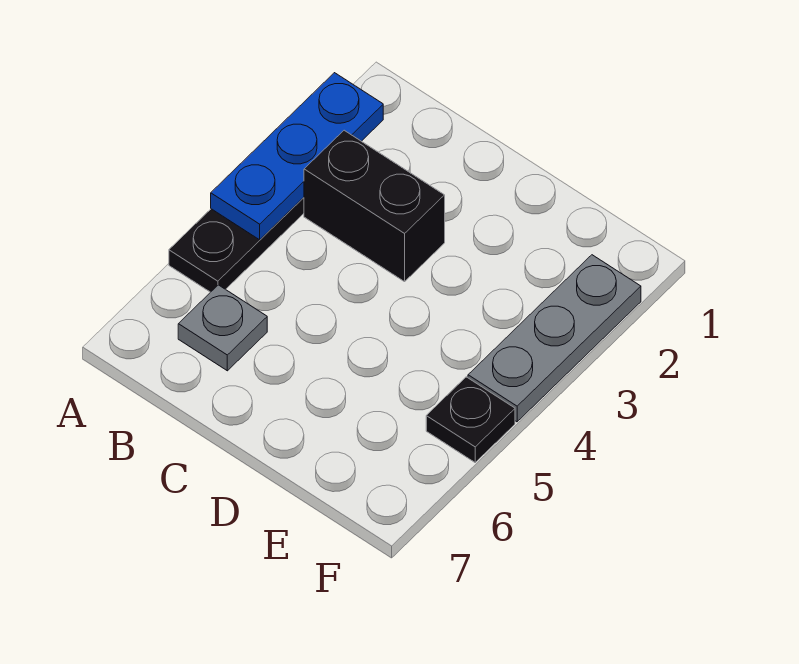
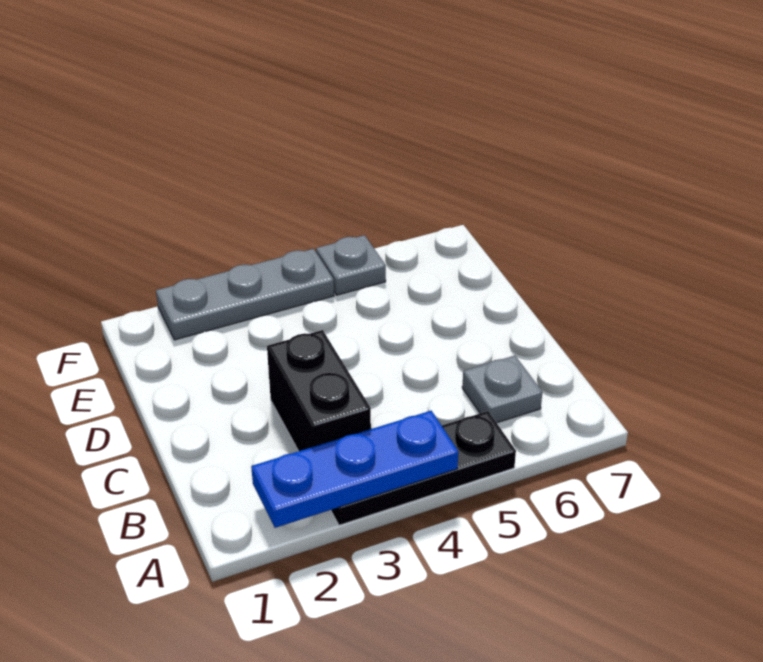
black plate F5 level 1 -> grey plate F5 level 1

